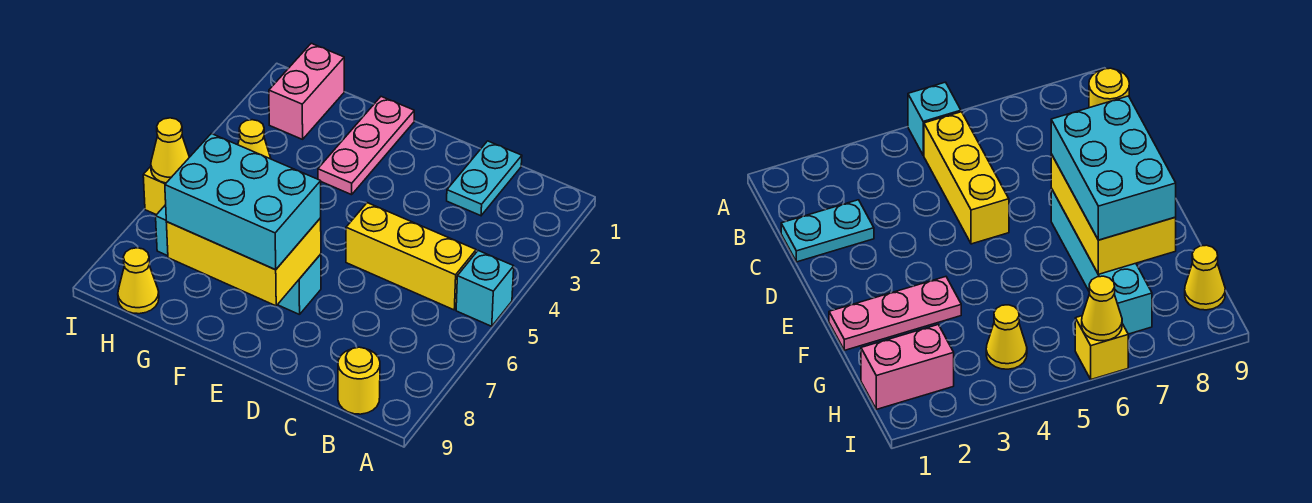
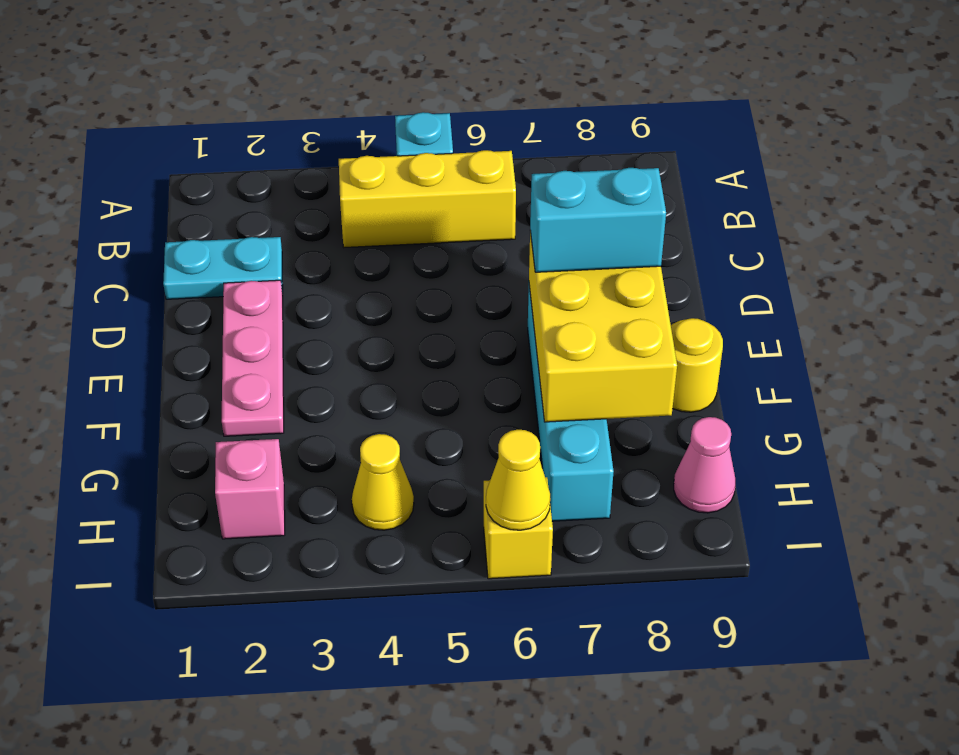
yellow brick B5:D5 level 1 -> yellow brick B4:B6 level 1
yellow round brick B9 level 1 -> yellow round brick F9 level 1
cyan brick E7:G8 level 3 -> cyan brick E7:E8 level 3
pink plate F1:F3 level 1 -> pink plate D2:F2 level 1
pink brick H1:H2 level 1 -> pink brick H2 level 1
yellow cone H9 level 1 -> pink cone H9 level 1

